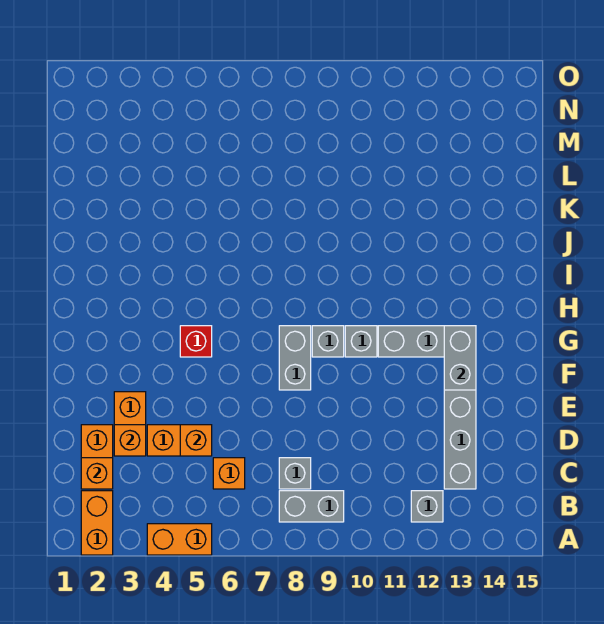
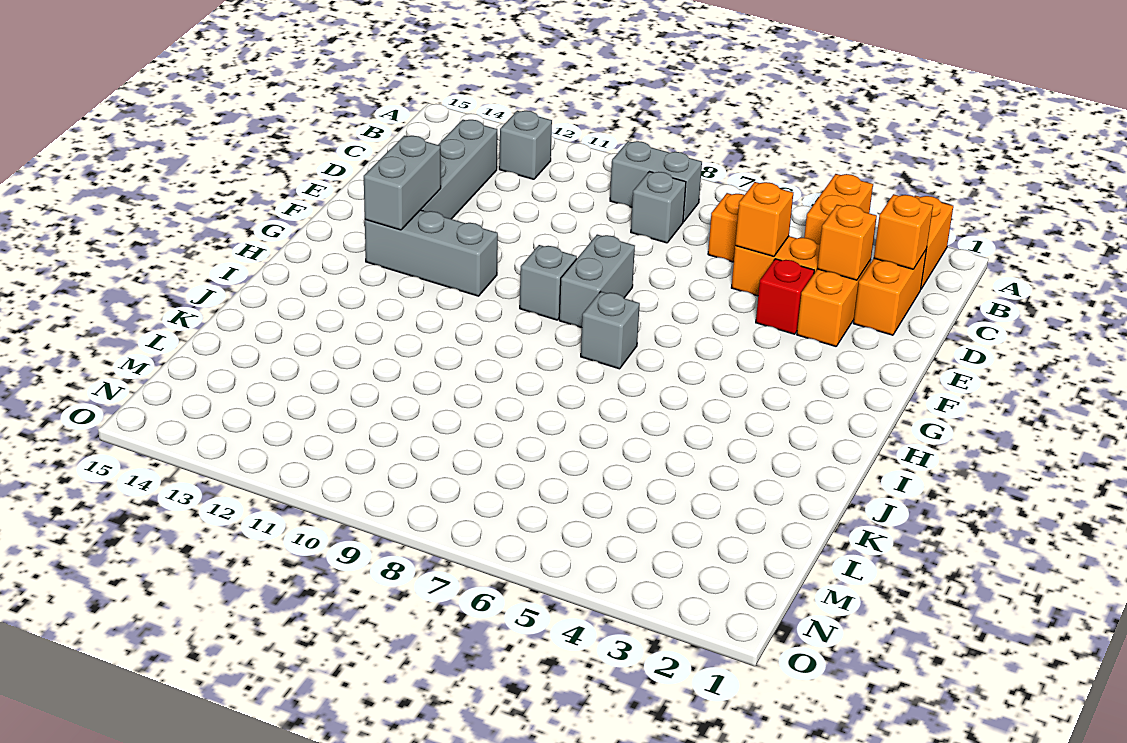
orange brick A4:A5 level 1 -> orange brick A4:B4 level 1
red brick G5 level 1 -> red brick E4 level 1
grey brick G10 level 1 -> grey brick H7 level 1

